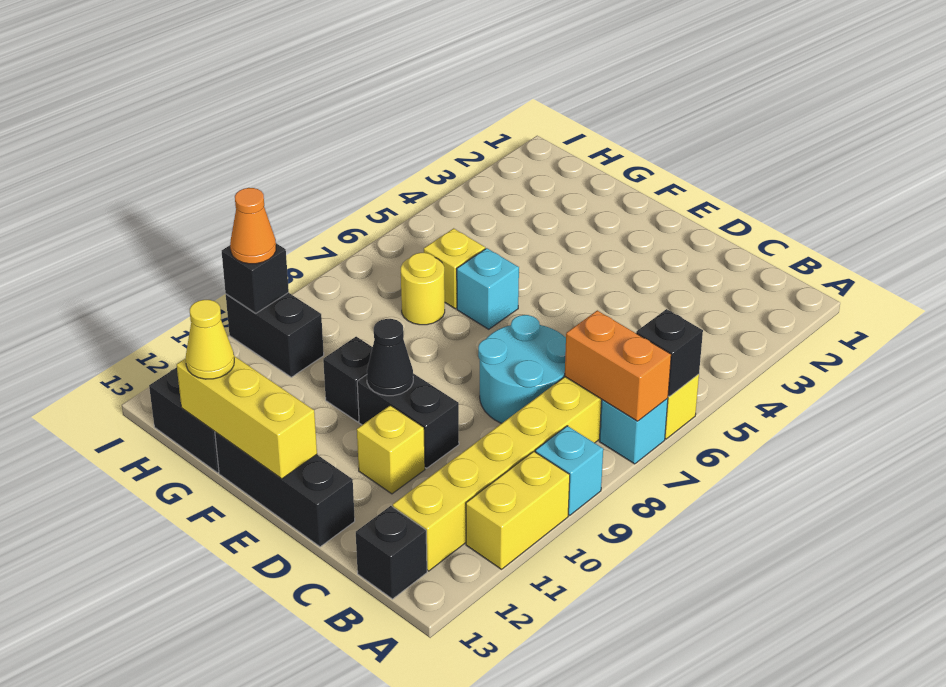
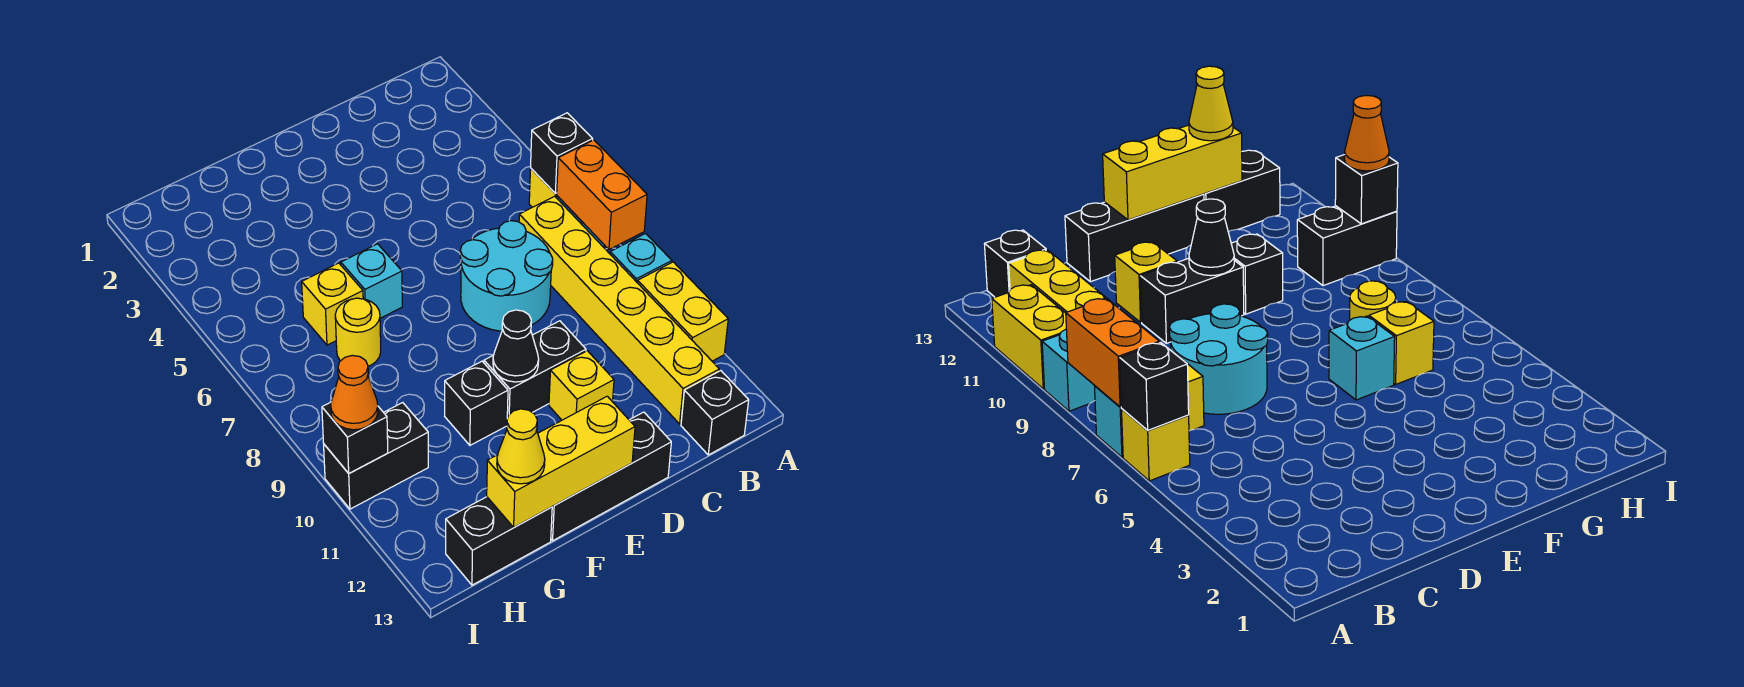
orange brick A7:B7 level 2 -> orange brick A7:A8 level 2

